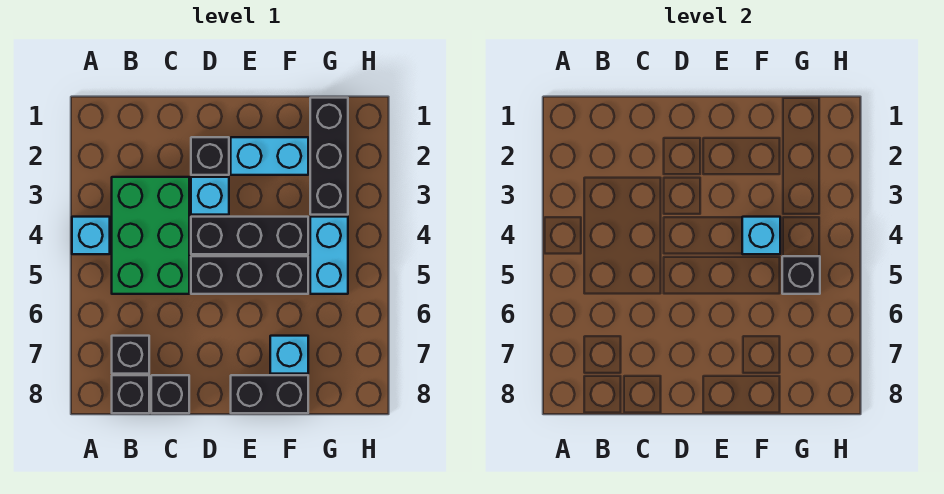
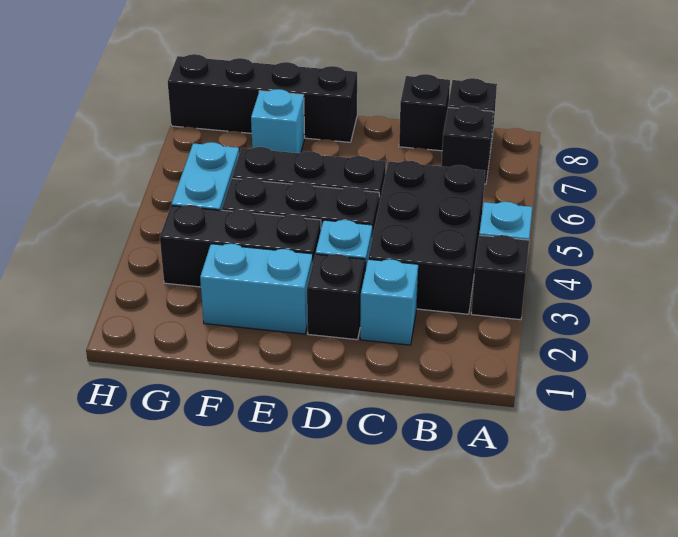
green brick B3:C5 level 1 -> black brick B3:C5 level 1
black brick E8:F8 level 1 -> black brick E8:H8 level 1
cyan brick F4 level 2 -> cyan brick C2 level 1
black brick G1:G3 level 1 -> black brick E3:G3 level 1
black brick G5 level 2 -> black brick A3 level 1

